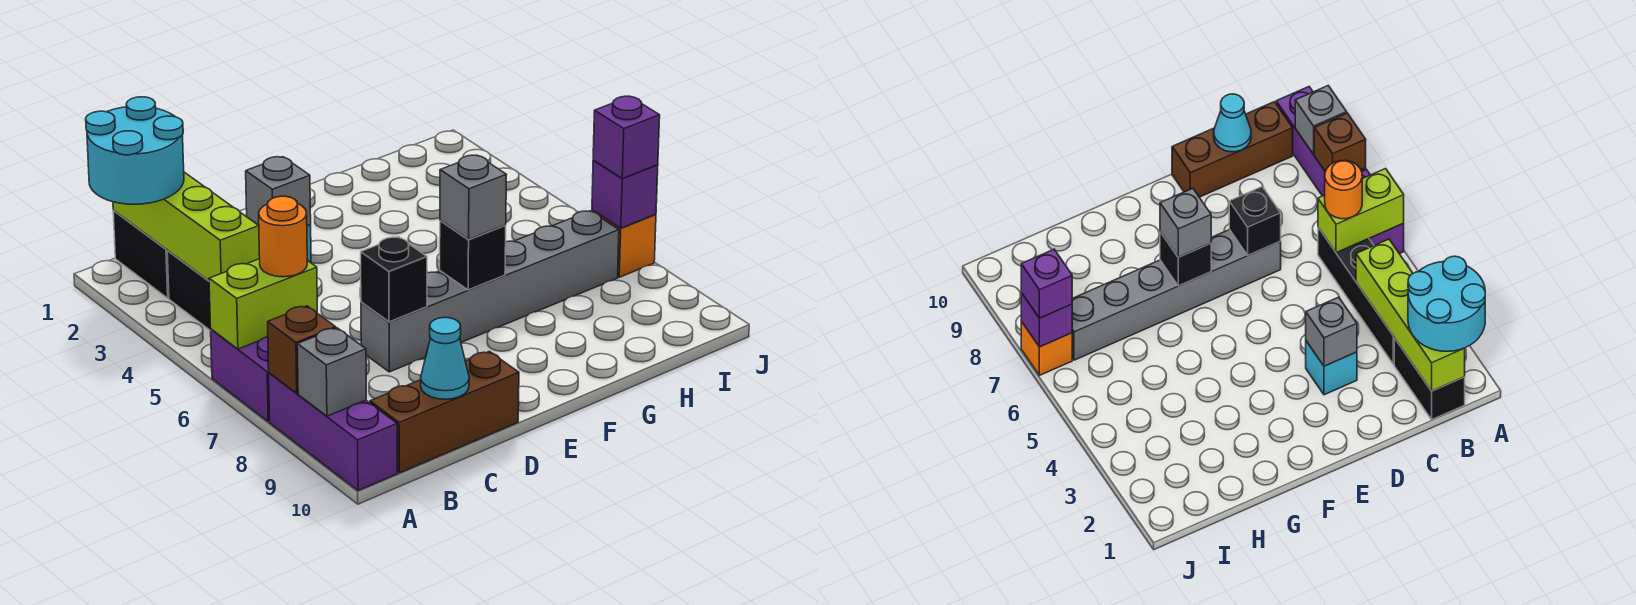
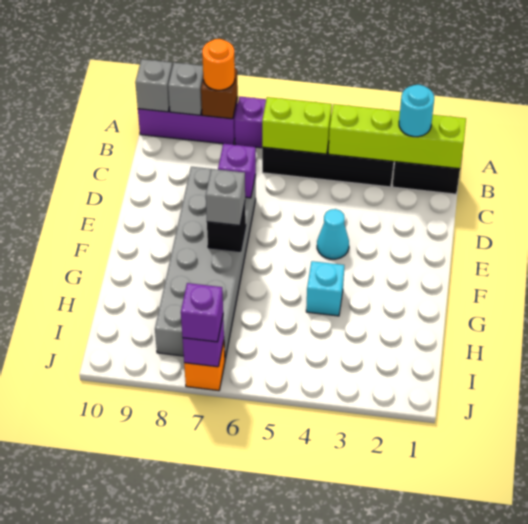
cyan round brick A1:B2 level 3 -> cyan round brick B2 level 3
lime brick A6:B6 level 2 -> lime brick B5:B6 level 2
orange round brick B6 level 3 -> orange round brick A8 level 3
brown brick B10:D10 level 1 -> none
cyan cone C10 level 2 -> cyan cone E4 level 1
cyan brick D3 level 1 -> cyan brick G4 level 1
grey brick D3 level 2 -> grey brick A10 level 2
grey brick D7:I7 level 1 -> grey brick D7:I8 level 1
black brick D7 level 2 -> purple brick D7 level 2

